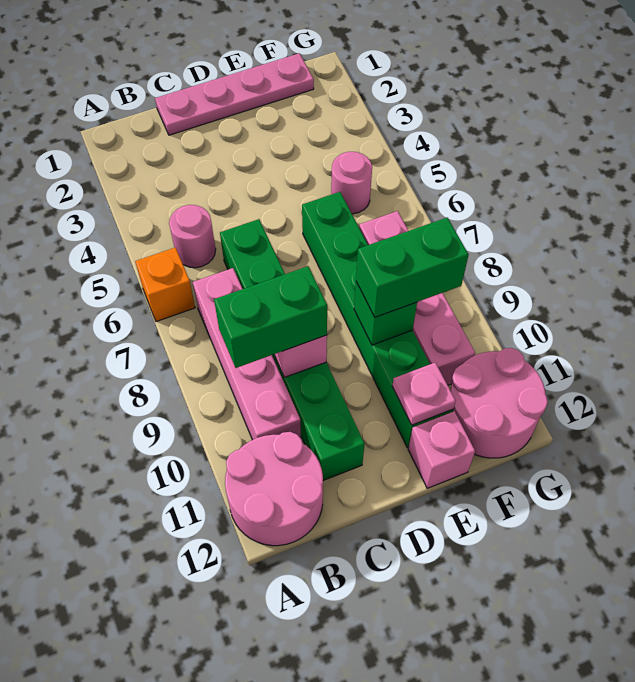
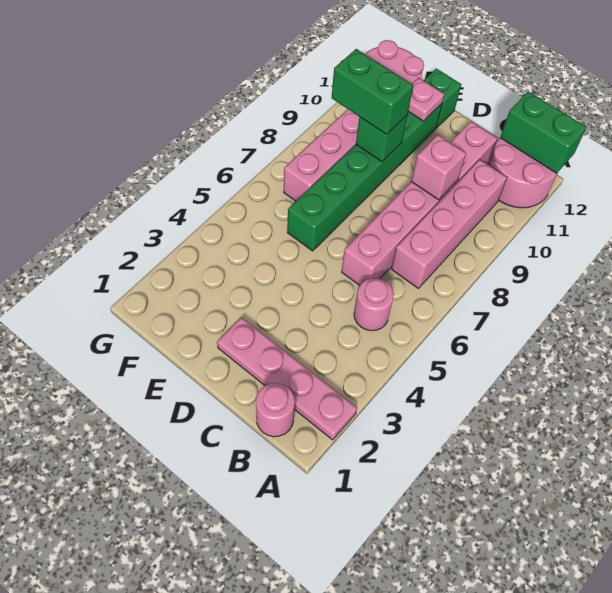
orange brick A6 level 1 -> none
green brick B9:C9 level 3 -> green brick A12:B12 level 2
pink plate C1:F1 level 1 -> pink plate A2:D2 level 1
green brick C6:C11 level 1 -> pink brick C6:C11 level 1
pink brick E12 level 1 -> green brick E12 level 1
pink round brick F5 level 1 -> pink round brick B1 level 1

